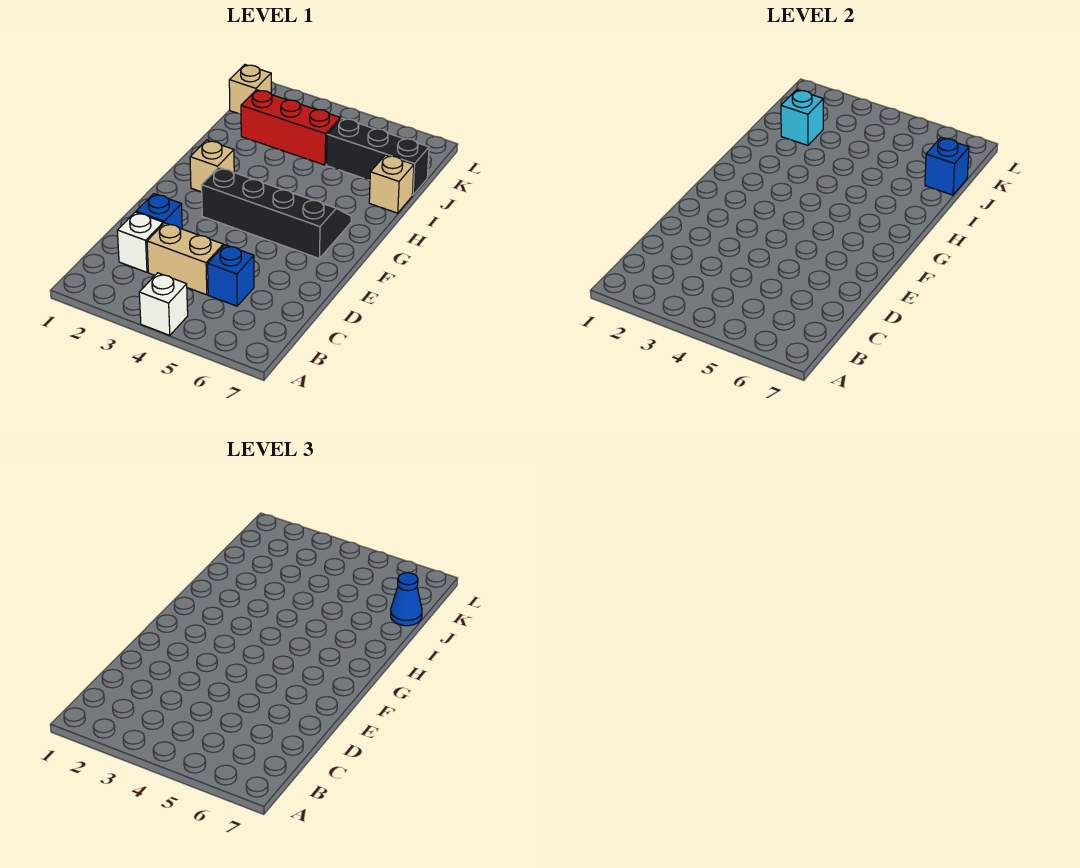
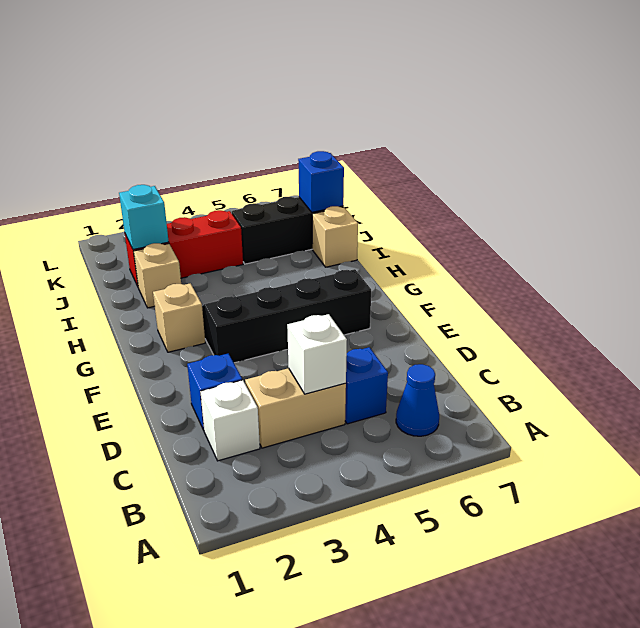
white brick A4 level 1 -> white brick C4 level 2
blue cone J7 level 3 -> blue cone B6 level 1
tan brick K1 level 1 -> tan brick I2 level 1

